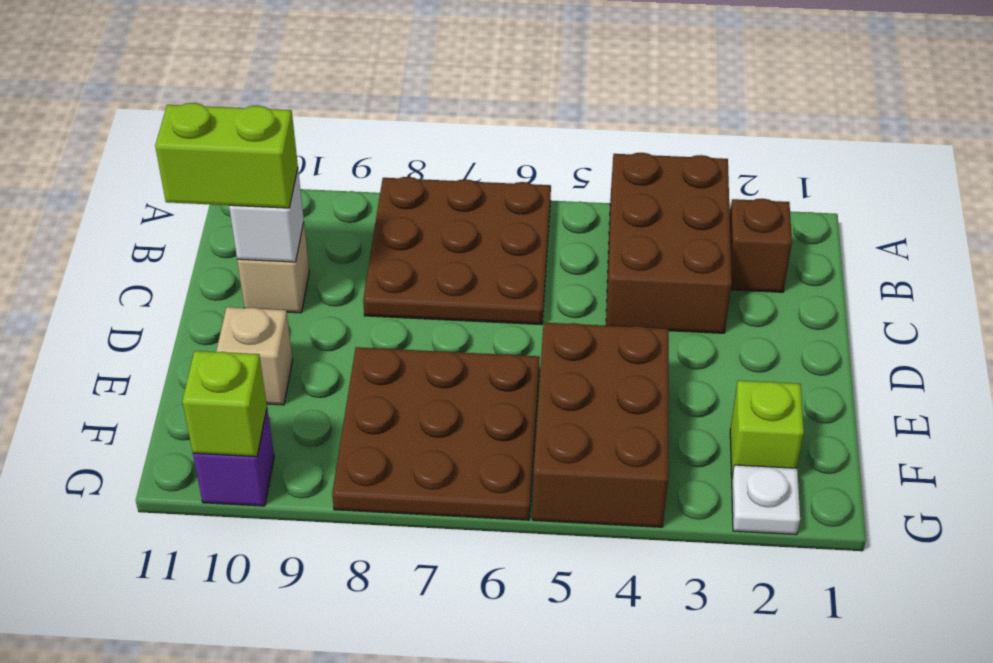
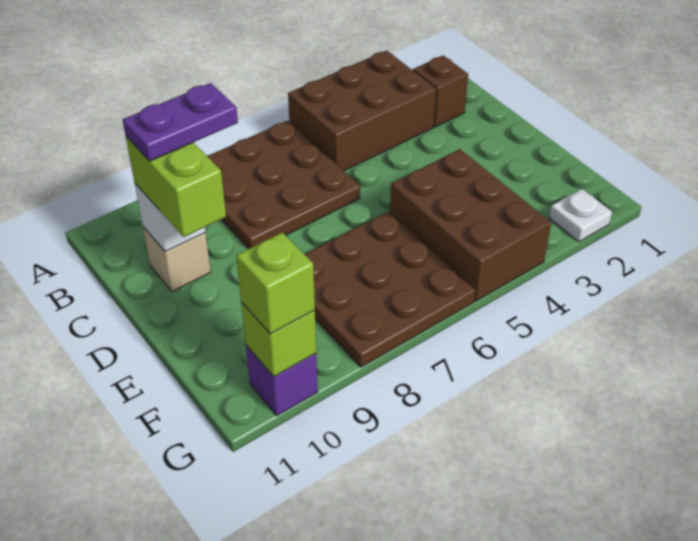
brown brick A3:C4 level 1 -> brown brick A3:B5 level 1
none -> purple plate C9:C10 level 4
lime brick C10:C11 level 3 -> lime brick C10:D10 level 3
tan brick E10 level 1 -> none
lime brick F2 level 1 -> lime brick G10 level 3

